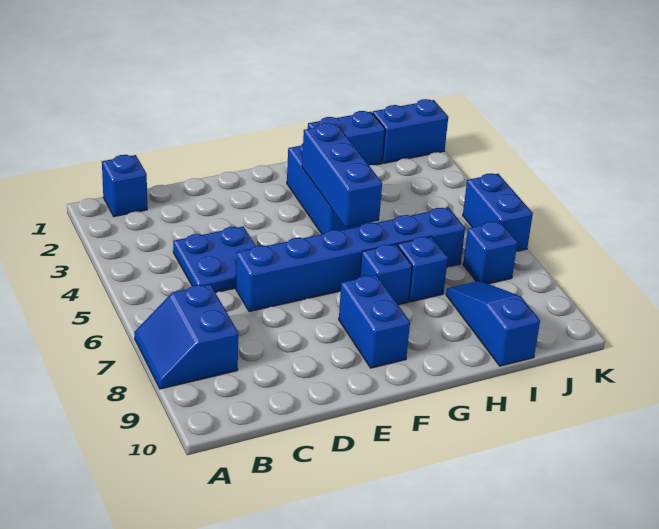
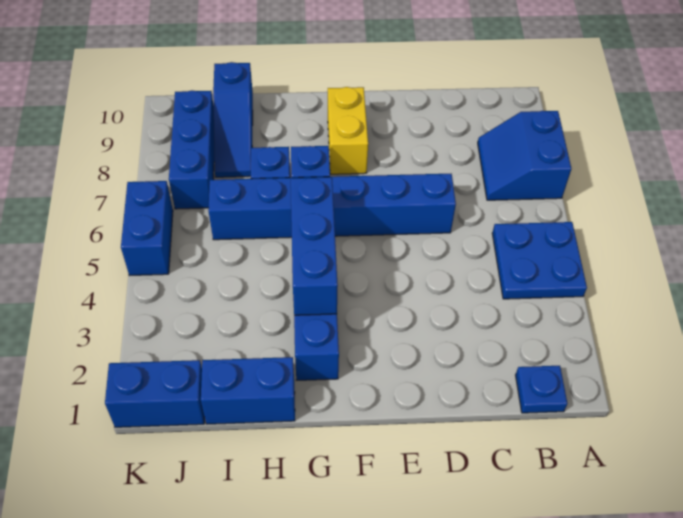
blue slope A7:B8 level 1 top B -> blue slope A7:B8 level 1 top A
blue brick B1 level 1 -> blue plate B1 level 1
blue plate C4:D5 level 1 -> blue plate A4:B5 level 1
blue brick F8:F9 level 1 -> yellow brick F8:F9 level 1
blue brick J7 level 1 -> blue brick J7:J9 level 1

